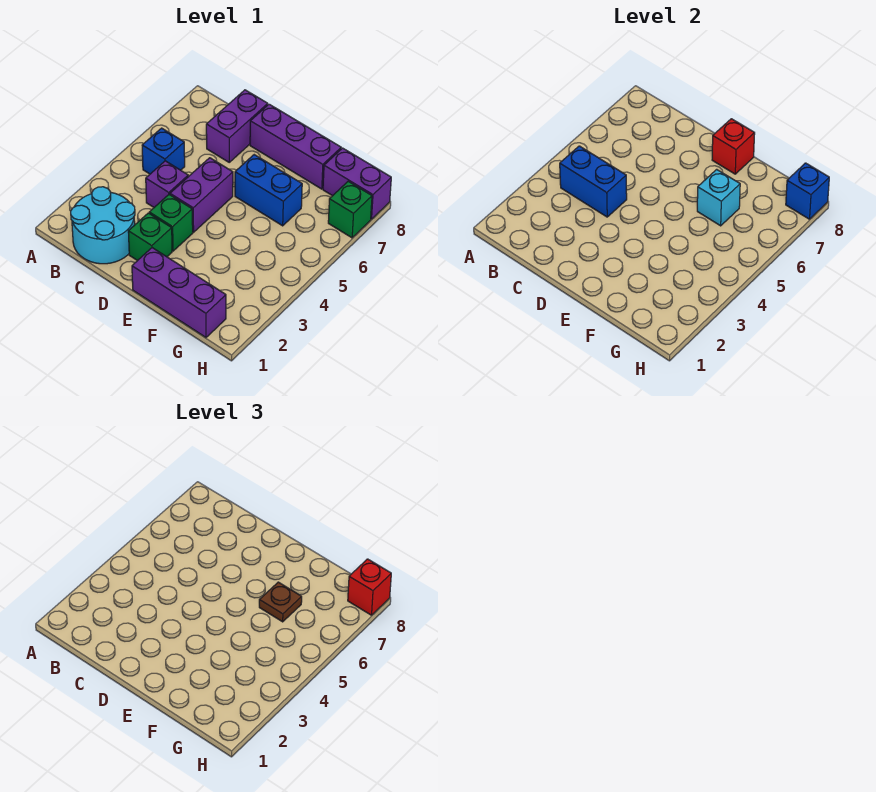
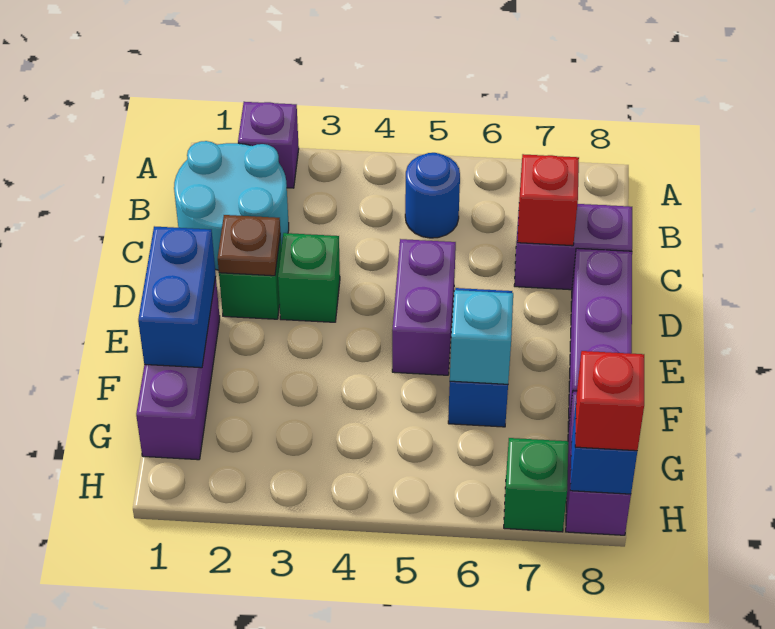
blue brick B4:C4 level 2 -> blue brick E1:F1 level 2
blue brick B5 level 1 -> blue round brick B5 level 1
purple brick C4 level 1 -> purple brick A2 level 1
purple brick D4:D5 level 1 -> purple brick D5:E5 level 1
red brick E8 level 2 -> red brick C7 level 2
brown plate F6 level 3 -> brown plate D2 level 2

